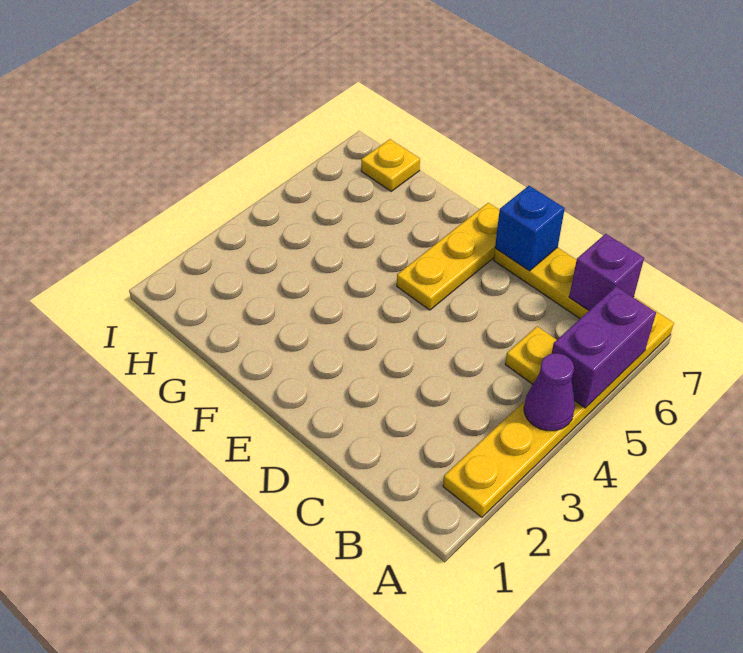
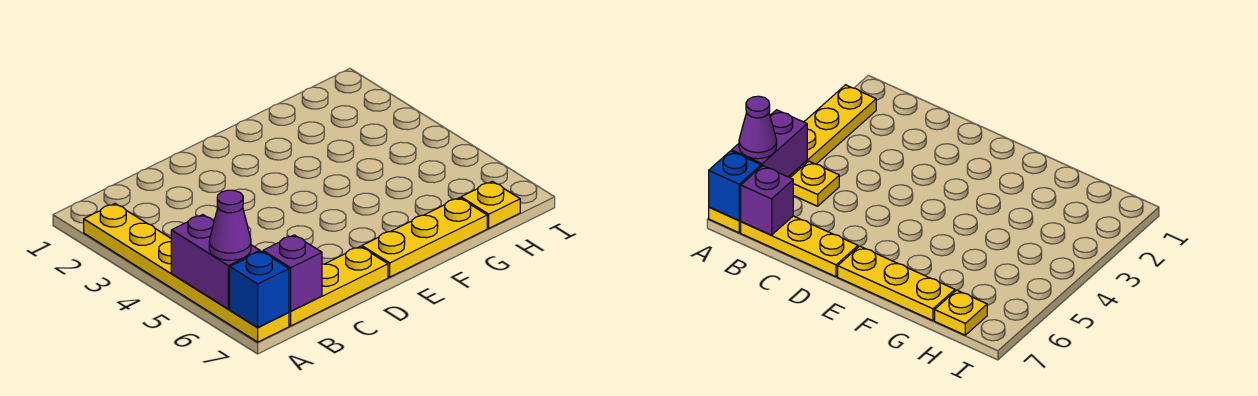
purple cone A4 level 2 -> purple cone A6 level 3
blue brick D7 level 2 -> blue brick A7 level 2
yellow plate E5:E7 level 1 -> yellow plate E7:G7 level 1

